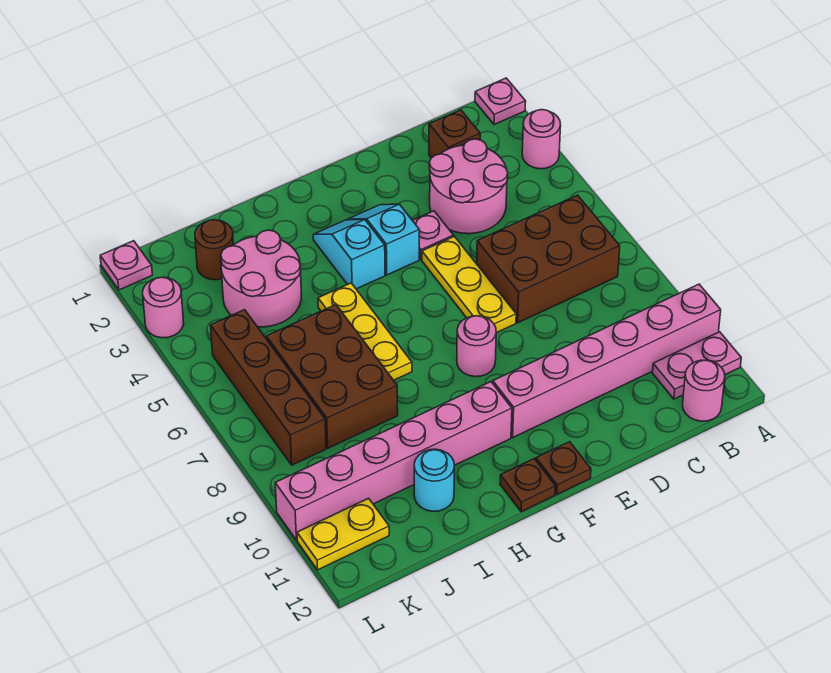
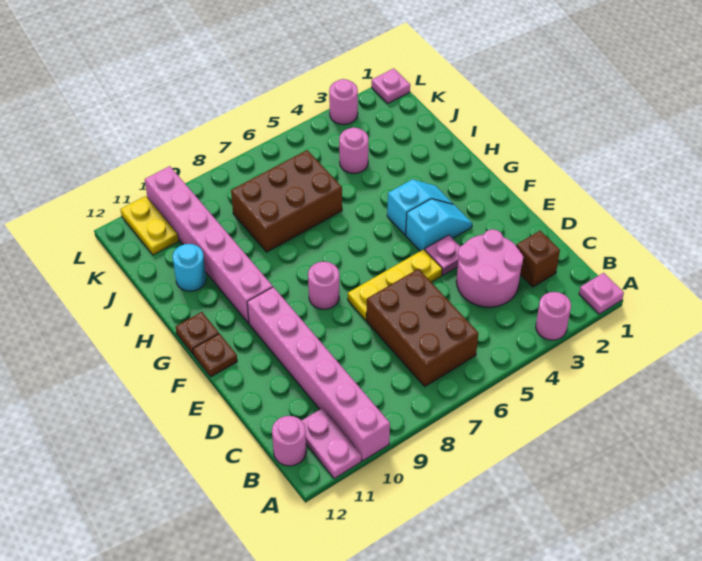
yellow plate H5:H7 level 1 -> none
pink round brick I3:J4 level 1 -> pink round brick J4 level 1
brown round brick J2 level 1 -> none
brown brick K5:K8 level 1 -> none

